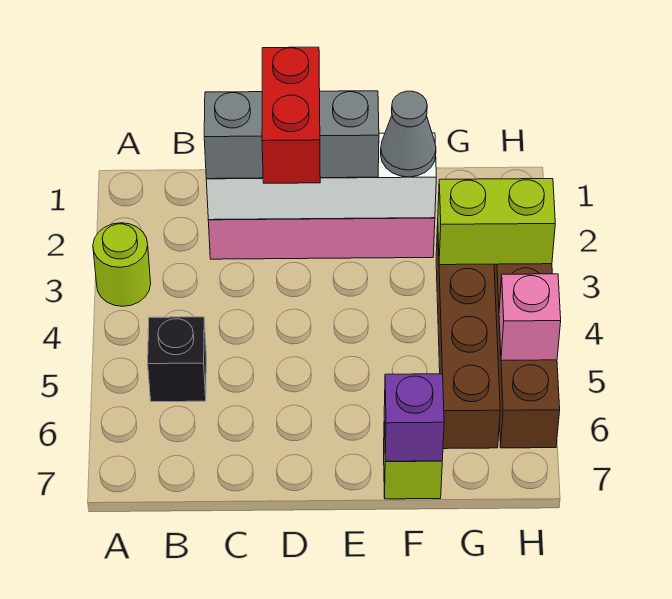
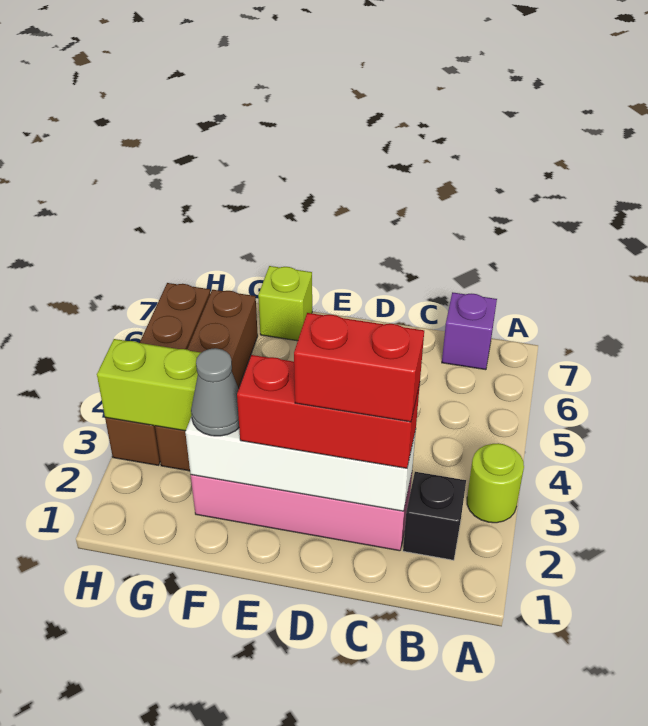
black brick B5 level 1 -> black brick B2 level 1
grey brick C2:E2 level 3 -> red brick C2:E2 level 3
red brick D2:D3 level 4 -> red brick C2:D2 level 4
purple brick F7 level 2 -> purple brick B7 level 1
pink brick H5 level 2 -> none

